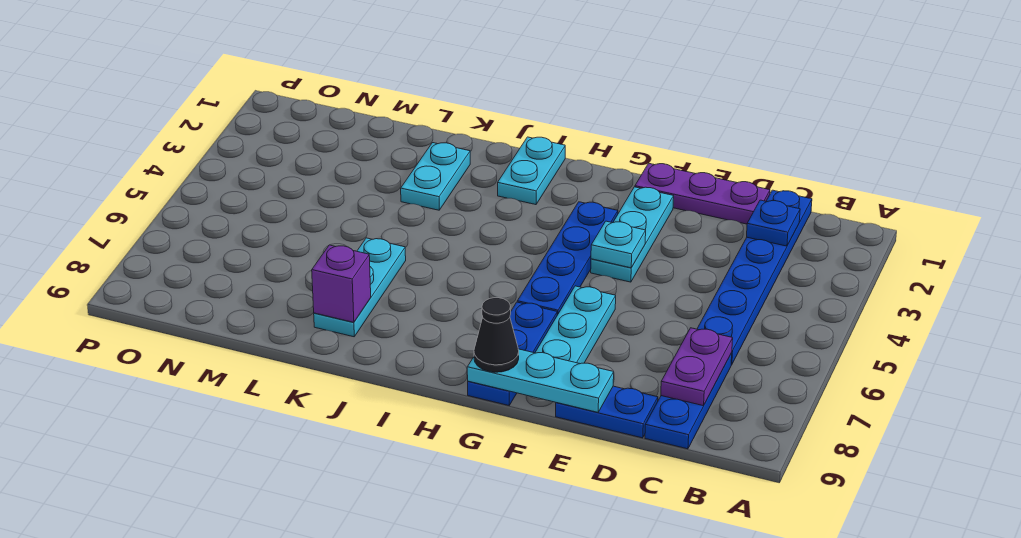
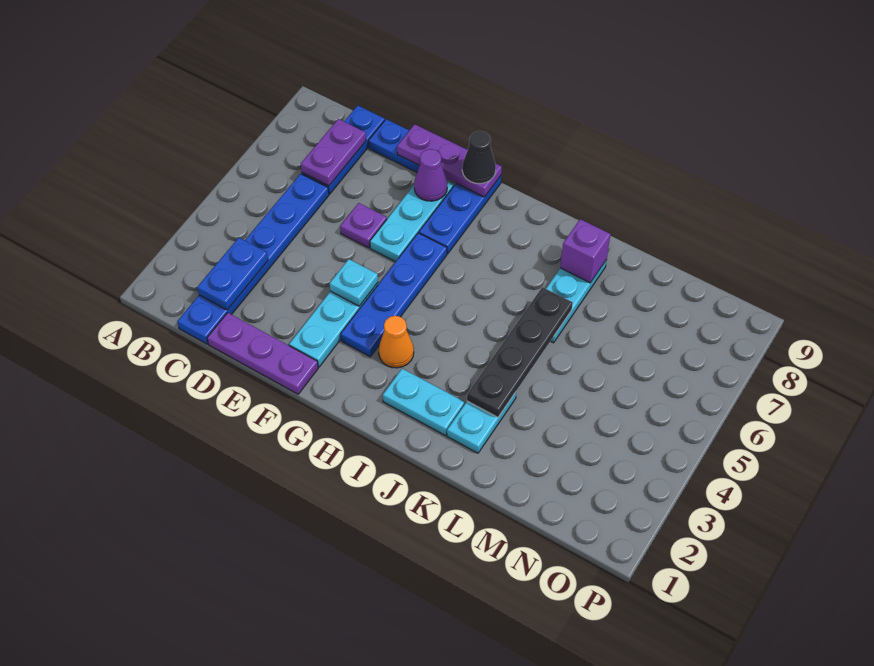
blue plate C2 level 2 -> blue plate C2:C3 level 2
none -> purple plate E6 level 1
cyan plate E9:G9 level 2 -> purple plate E9:G9 level 2
none -> purple cone F8 level 2
none -> orange cone H3 level 1
cyan plate I1:I2 level 1 -> cyan plate I2:J2 level 1
none -> black plate K3:K6 level 2

